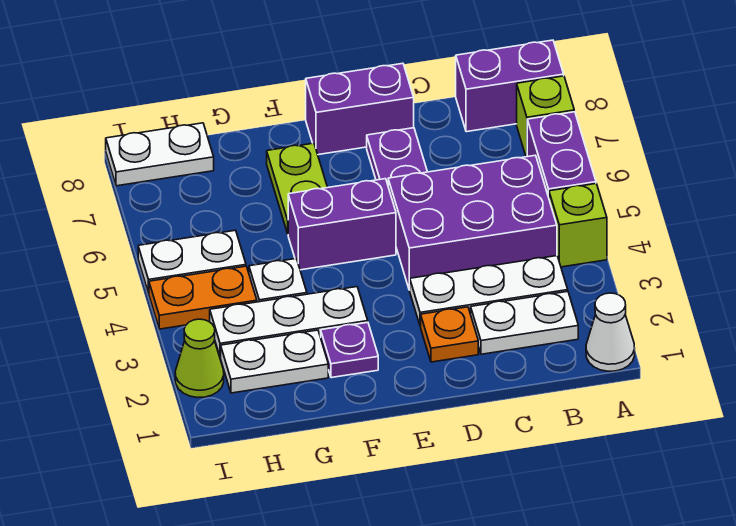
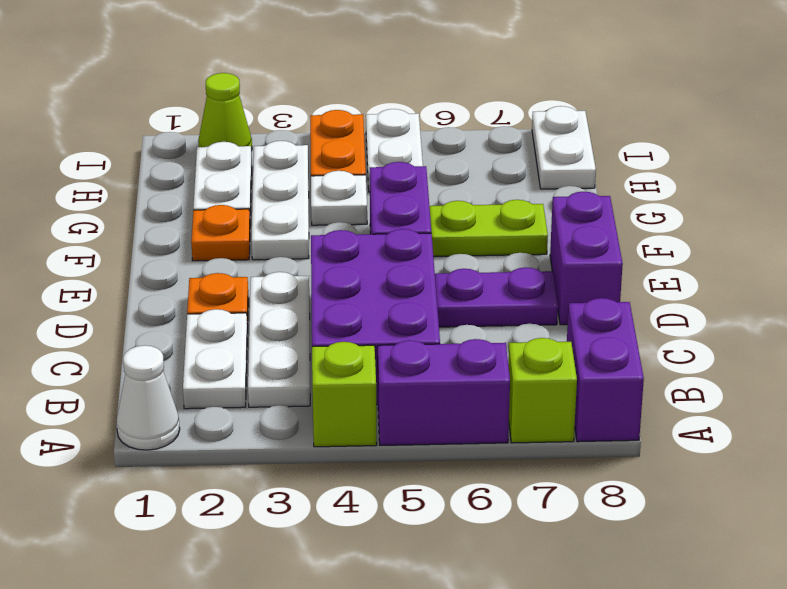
purple plate F2 level 1 -> orange plate F2 level 1

